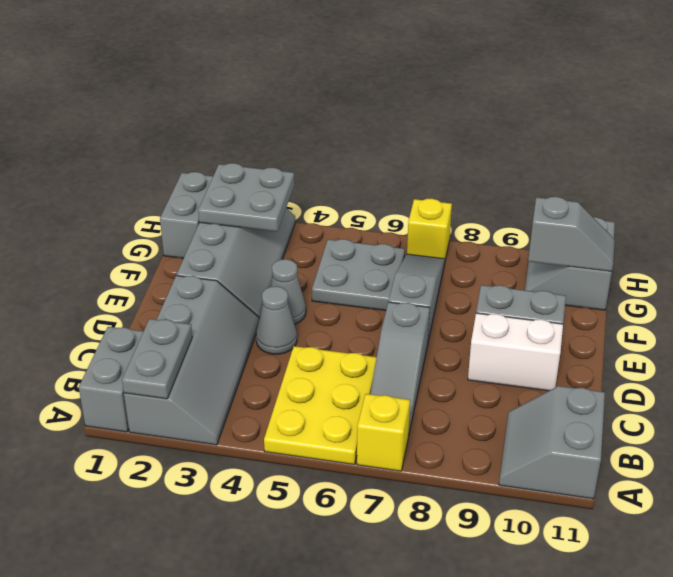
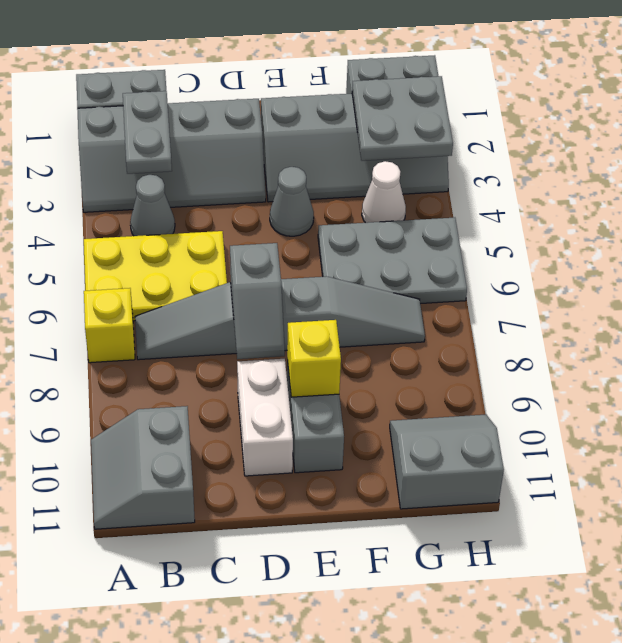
grey plate A2:B2 level 2 -> grey plate B2:B3 level 2
grey slope A10:B11 level 1 top 11 -> grey slope A10:B11 level 1 top B
grey cone D4 level 1 -> grey cone B4 level 1
grey plate F5:G6 level 1 -> grey plate F5:H6 level 1
none -> white cone G4 level 1
grey slope G10:G11 level 2 top 10 -> grey slope D7:D8 level 2 top 7
yellow brick H7 level 1 -> yellow brick E9 level 2

